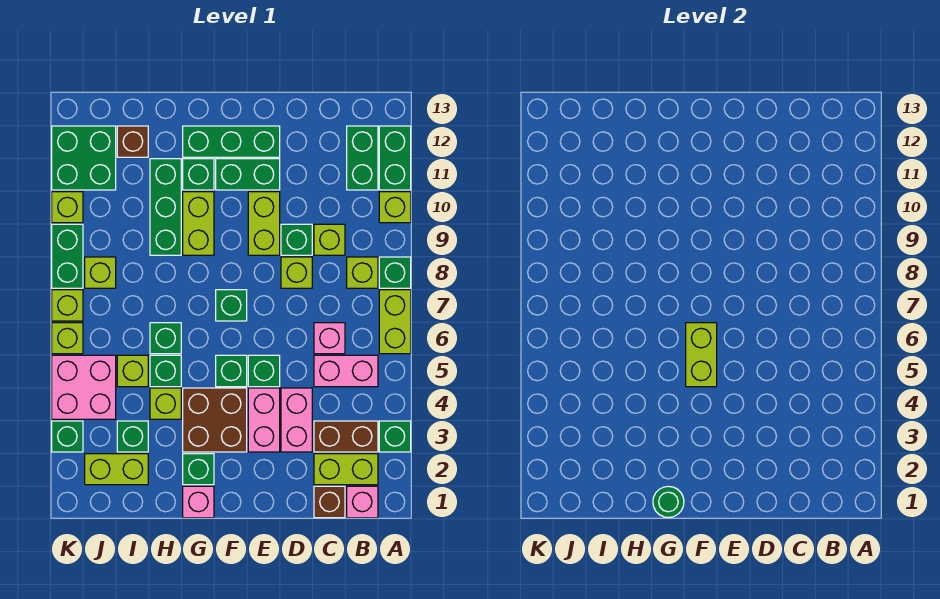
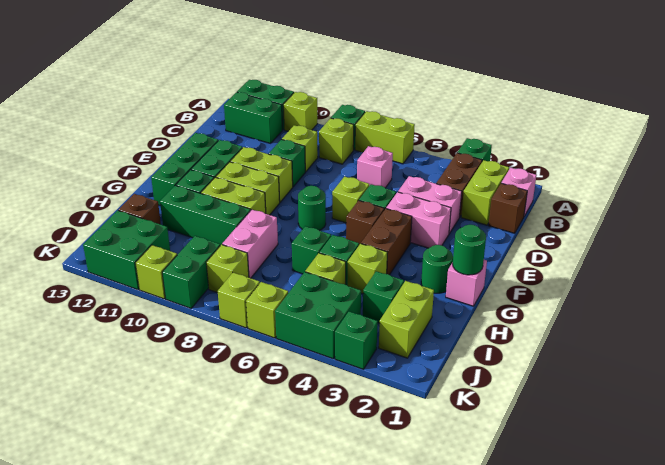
pink brick B5:C5 level 1 -> pink brick H8:I8 level 1
lime brick D8 level 1 -> lime brick E6 level 1
brown brick F3:G4 level 1 -> brown brick F4:G4 level 1
green brick F5 level 1 -> brown brick F5 level 1
lime brick F5:F6 level 2 -> lime brick F9:F10 level 1
green brick F7 level 1 -> green round brick F7 level 1
green brick G2 level 1 -> green round brick G2 level 1
pink brick J4:K5 level 1 -> green brick J4:K5 level 1
green brick K8:K9 level 1 -> green brick J9:K9 level 1

